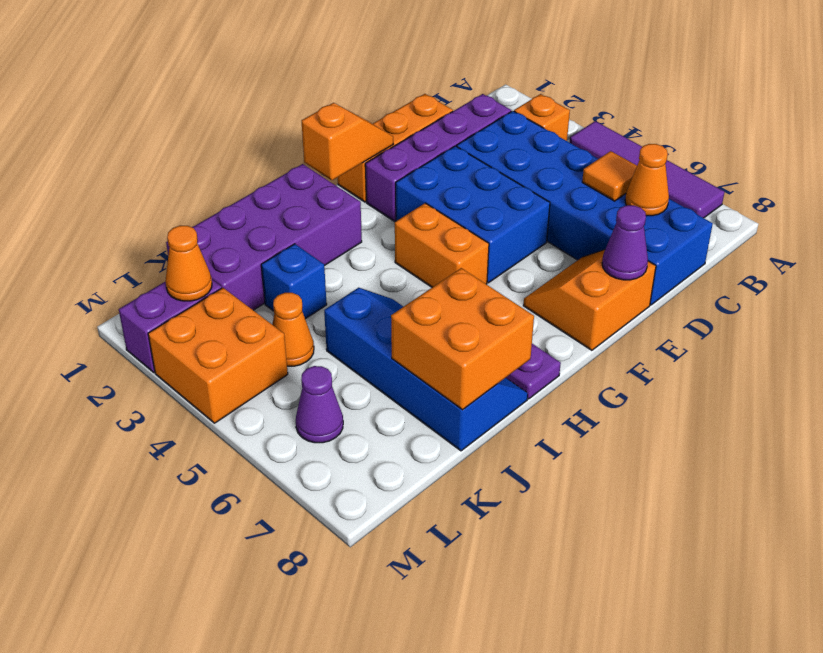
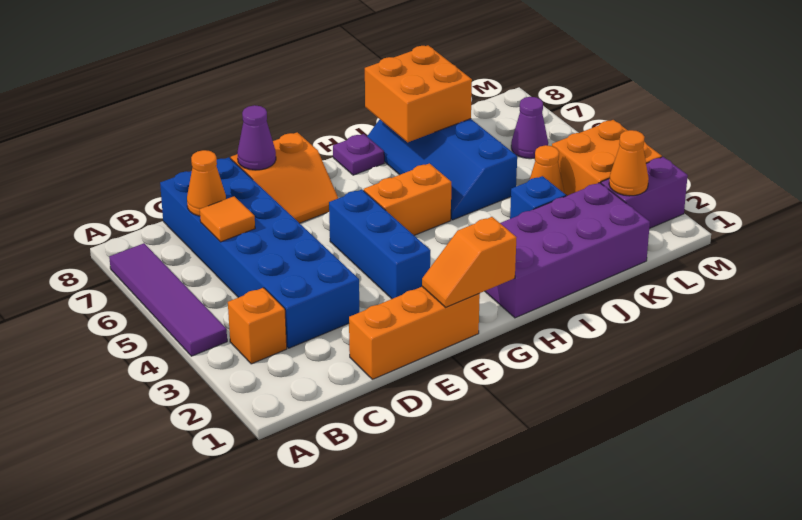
purple brick C2:F2 level 1 -> none
blue brick E3:F5 level 1 -> blue brick F3:F5 level 1
orange brick G4:G5 level 1 -> orange brick G5:H5 level 1

